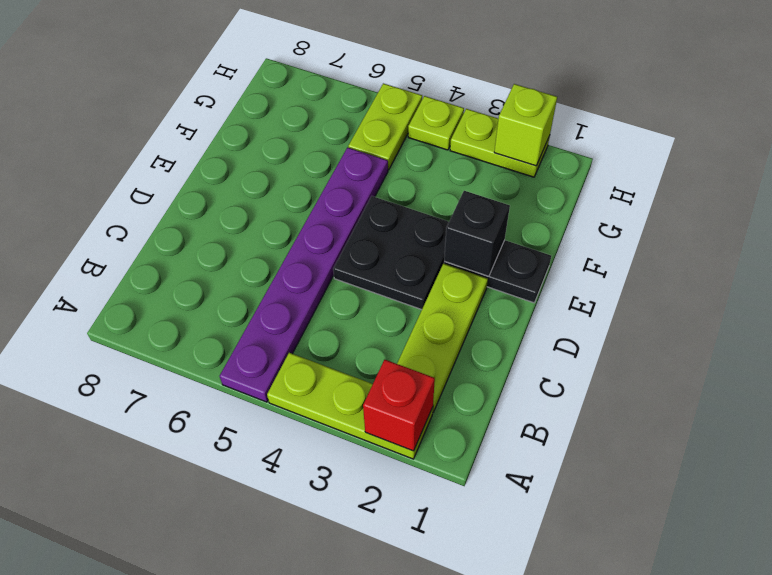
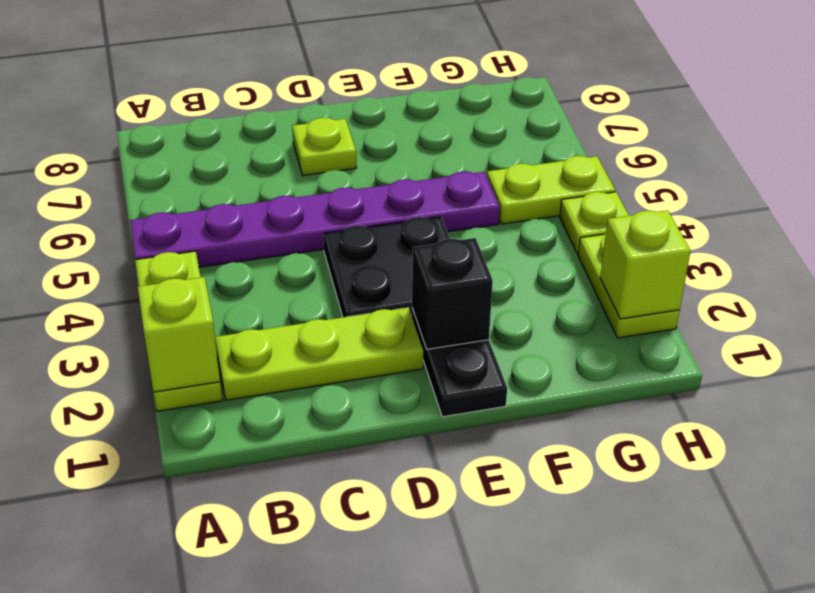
red brick A2 level 2 -> lime brick A2 level 2
none -> lime plate D7 level 1

